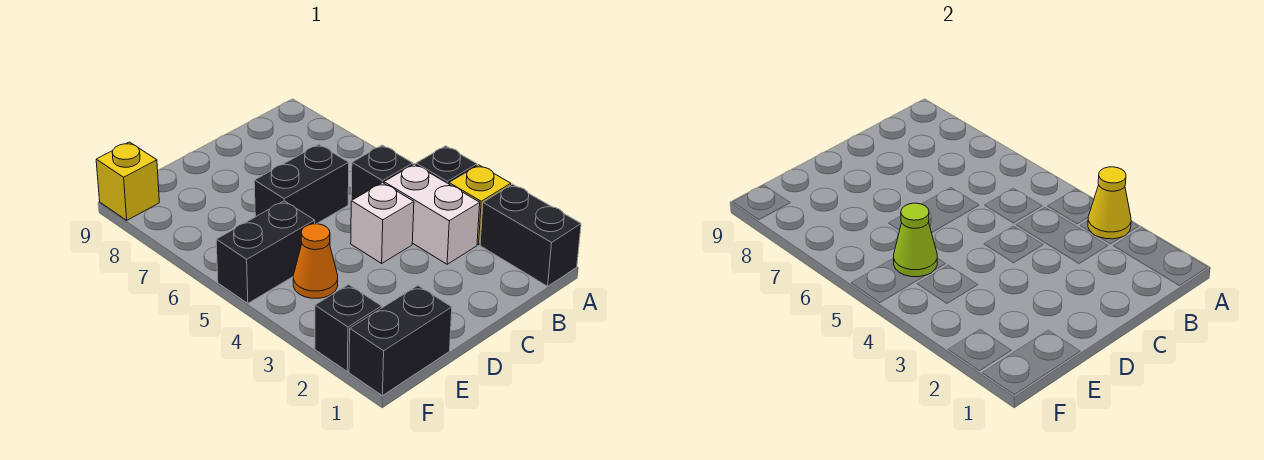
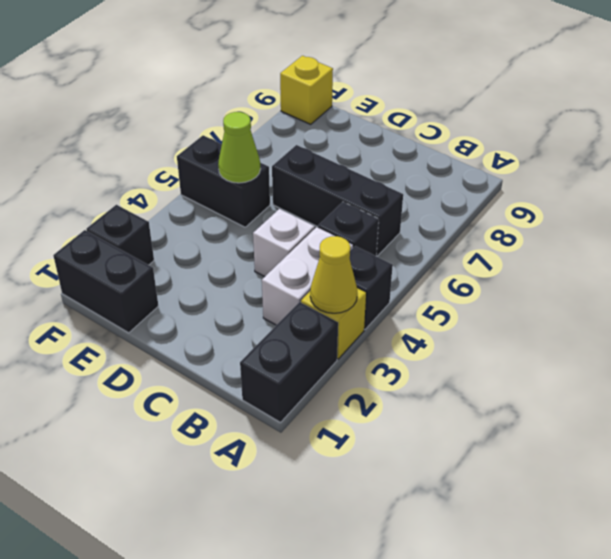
black brick C6:D6 level 1 -> black brick B6:D6 level 1
orange cone E4 level 1 -> none

